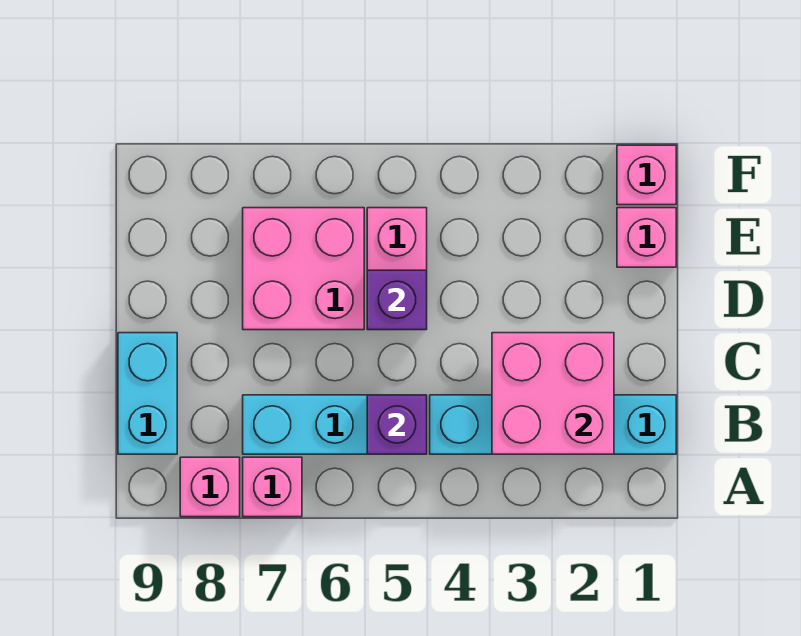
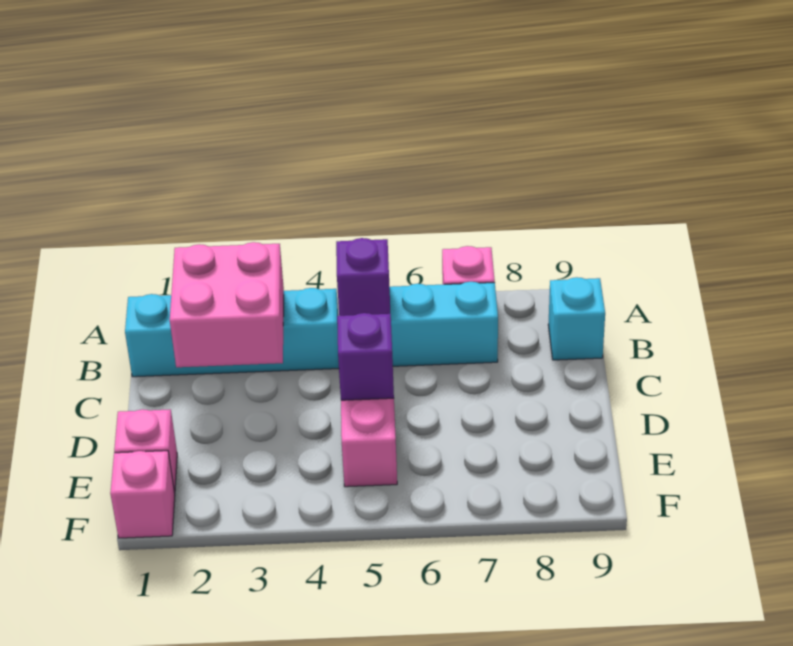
pink brick A8 level 1 -> none
cyan brick B9:C9 level 1 -> cyan brick B9 level 1
pink brick D6:E7 level 1 -> none

